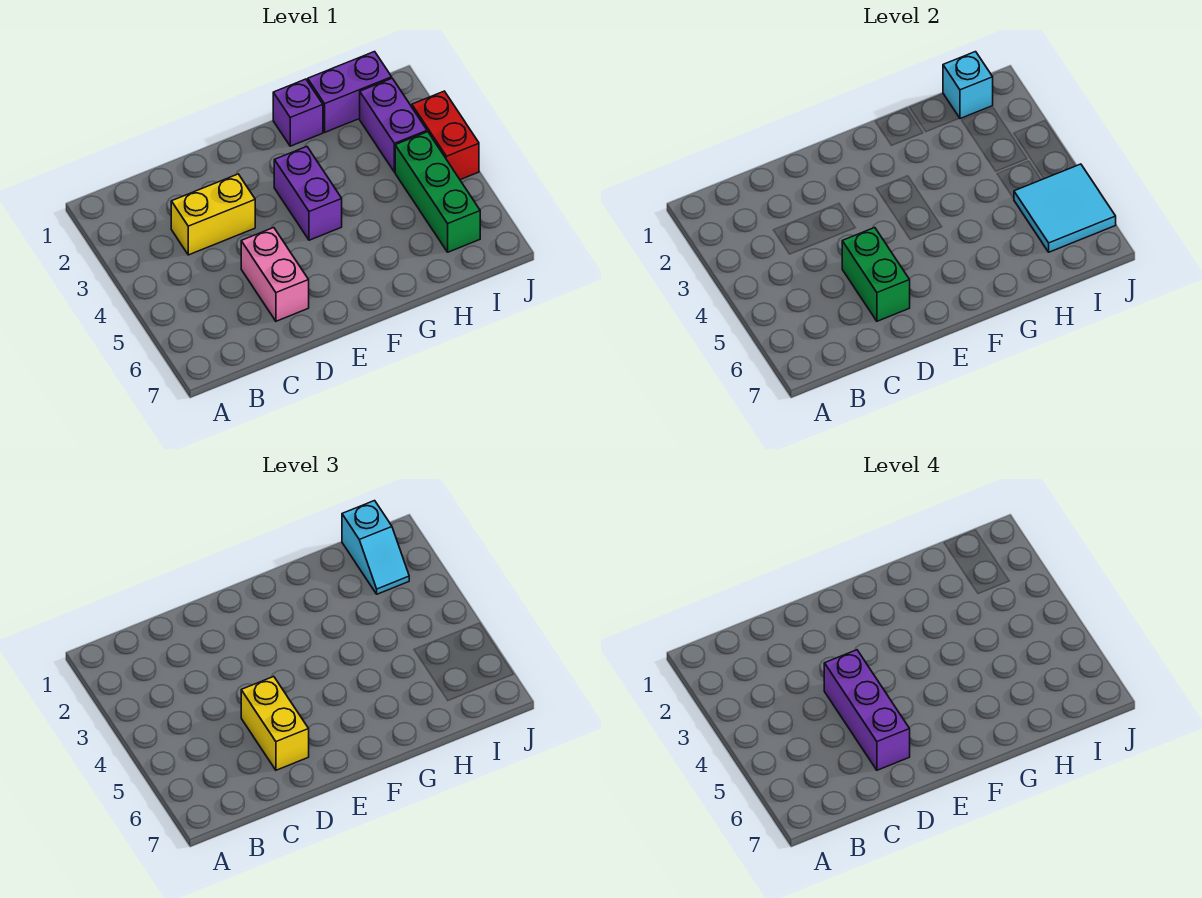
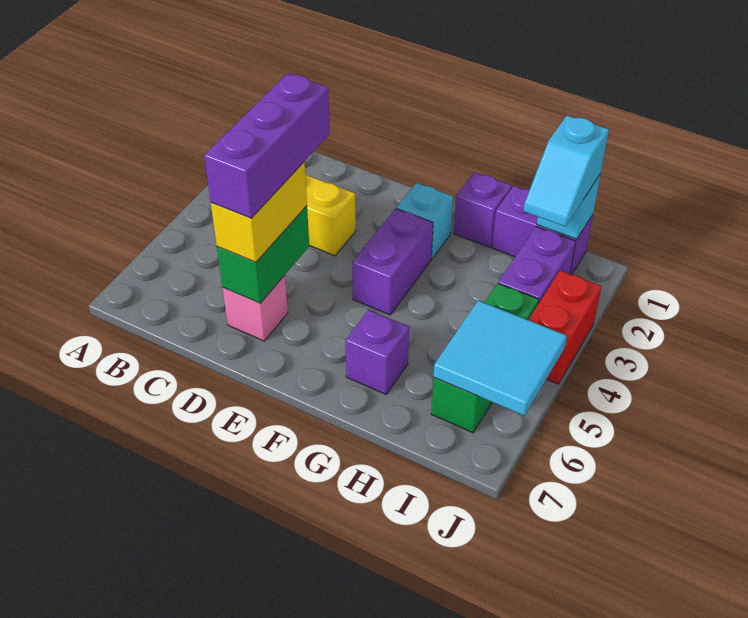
pink brick D5:D6 level 1 -> pink brick D6 level 1
none -> cyan brick F2 level 1
none -> purple brick G6 level 1

